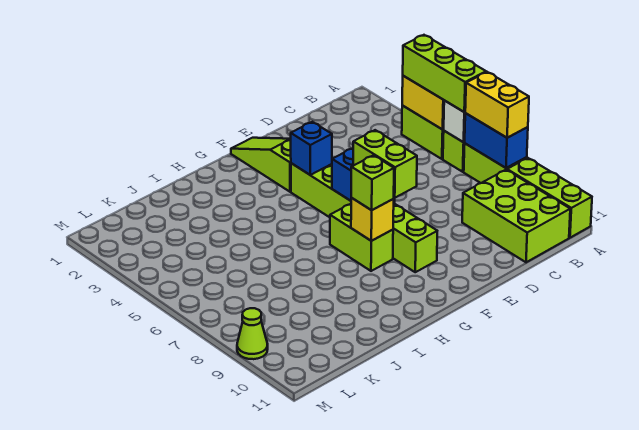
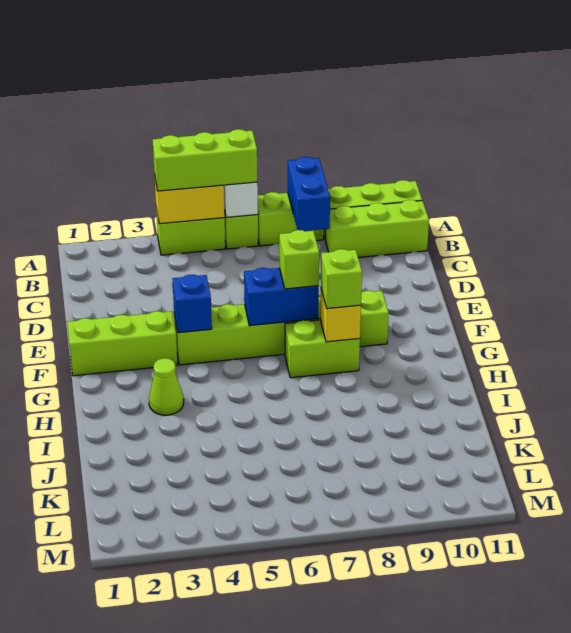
blue brick A7:A8 level 2 -> blue brick A8:B8 level 2
yellow brick A7:A8 level 3 -> none
lime brick B9:C11 level 1 -> lime brick B9:B11 level 1
lime slope F1:F3 level 1 top 3 -> lime brick F1:F3 level 1
lime brick F7:F8 level 3 -> lime brick F7 level 3
lime cone M9 level 1 -> lime cone H3 level 1

